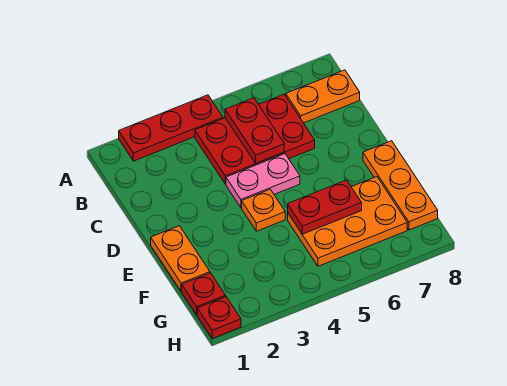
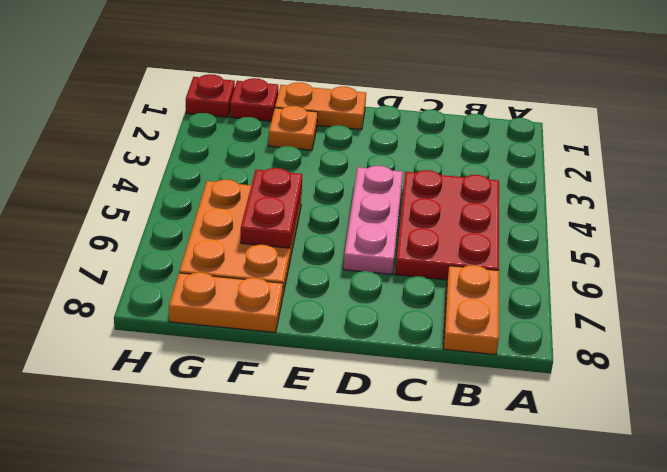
red plate A2:A4 level 1 -> none
red plate B5:C5 level 2 -> none
pink plate D4:D5 level 1 -> pink plate D4:D6 level 1
orange plate E4 level 1 -> orange plate F2 level 1
orange plate E8:G8 level 1 -> orange plate F8:G8 level 1

